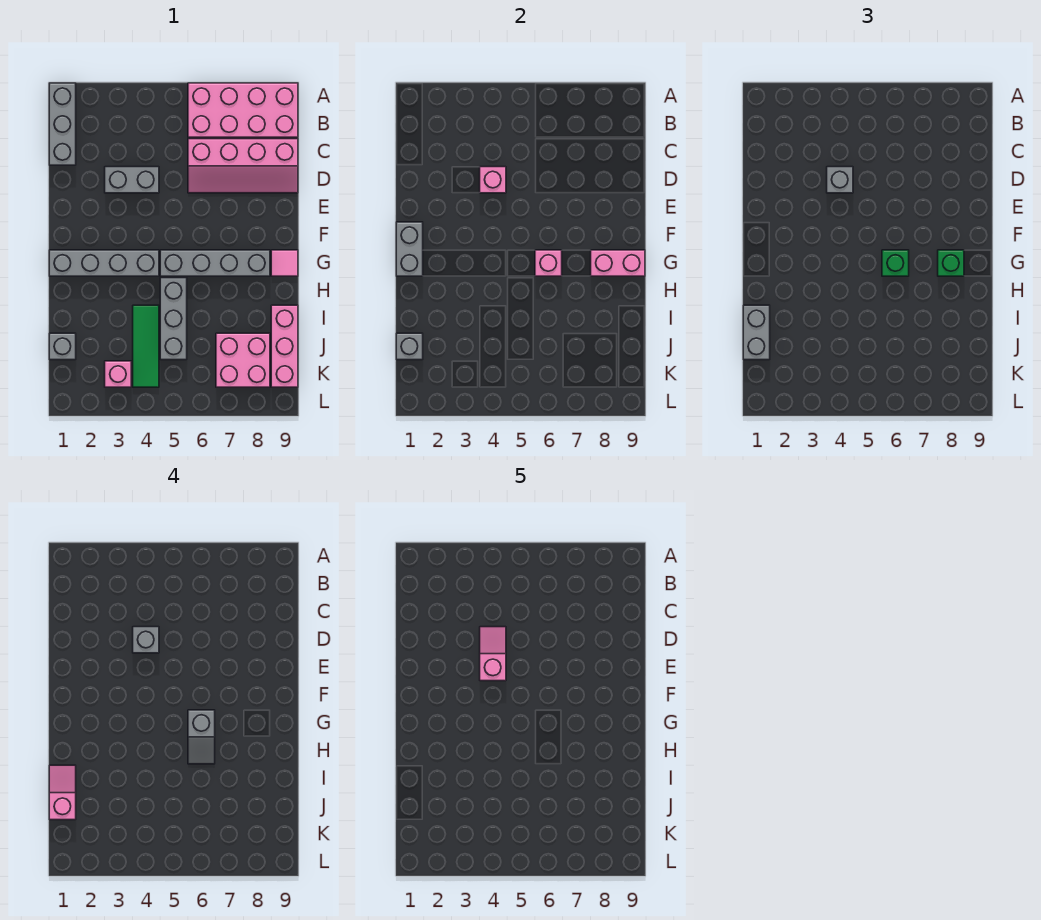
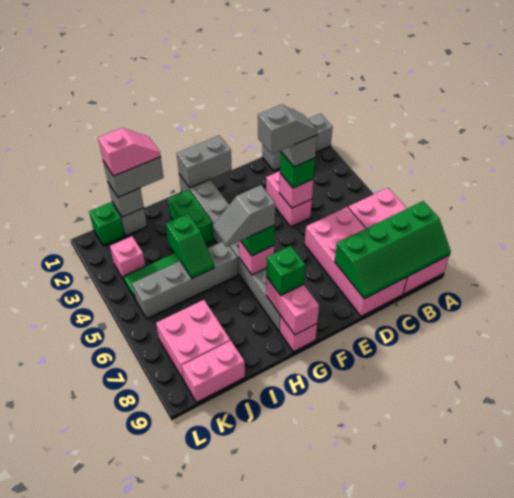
none -> green slope A8:D9 level 2 top 8
pink slope C6:D9 level 1 top C -> pink brick C6:D9 level 1
grey brick D3:D4 level 1 -> pink brick D3:D4 level 1
grey brick D4 level 3 -> green brick D4 level 3
pink slope D4:E4 level 5 top E -> grey slope D4:E4 level 5 top E
pink tile G9 level 1 -> pink brick G9 level 1
none -> green brick H2:H3 level 1
grey brick H5:J5 level 1 -> grey brick H5:K5 level 1
none -> green slope I4:I5 level 2 top 4
pink brick I9:K9 level 1 -> pink brick J9:K9 level 1
none -> green brick K1 level 1

